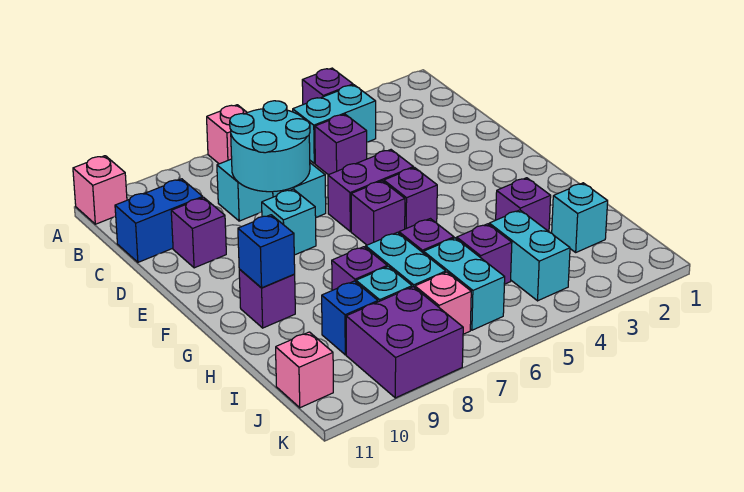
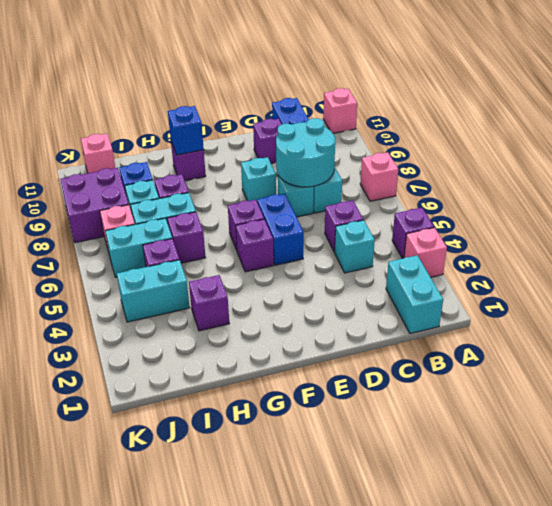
none -> pink brick A3 level 1
cyan brick B4:B5 level 1 -> cyan brick B1:B2 level 1
purple brick E5:E6 level 1 -> blue brick E5:E6 level 1
cyan brick I2 level 1 -> cyan brick C4 level 1

